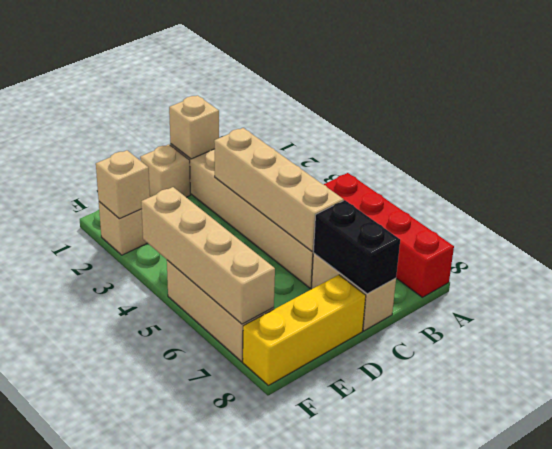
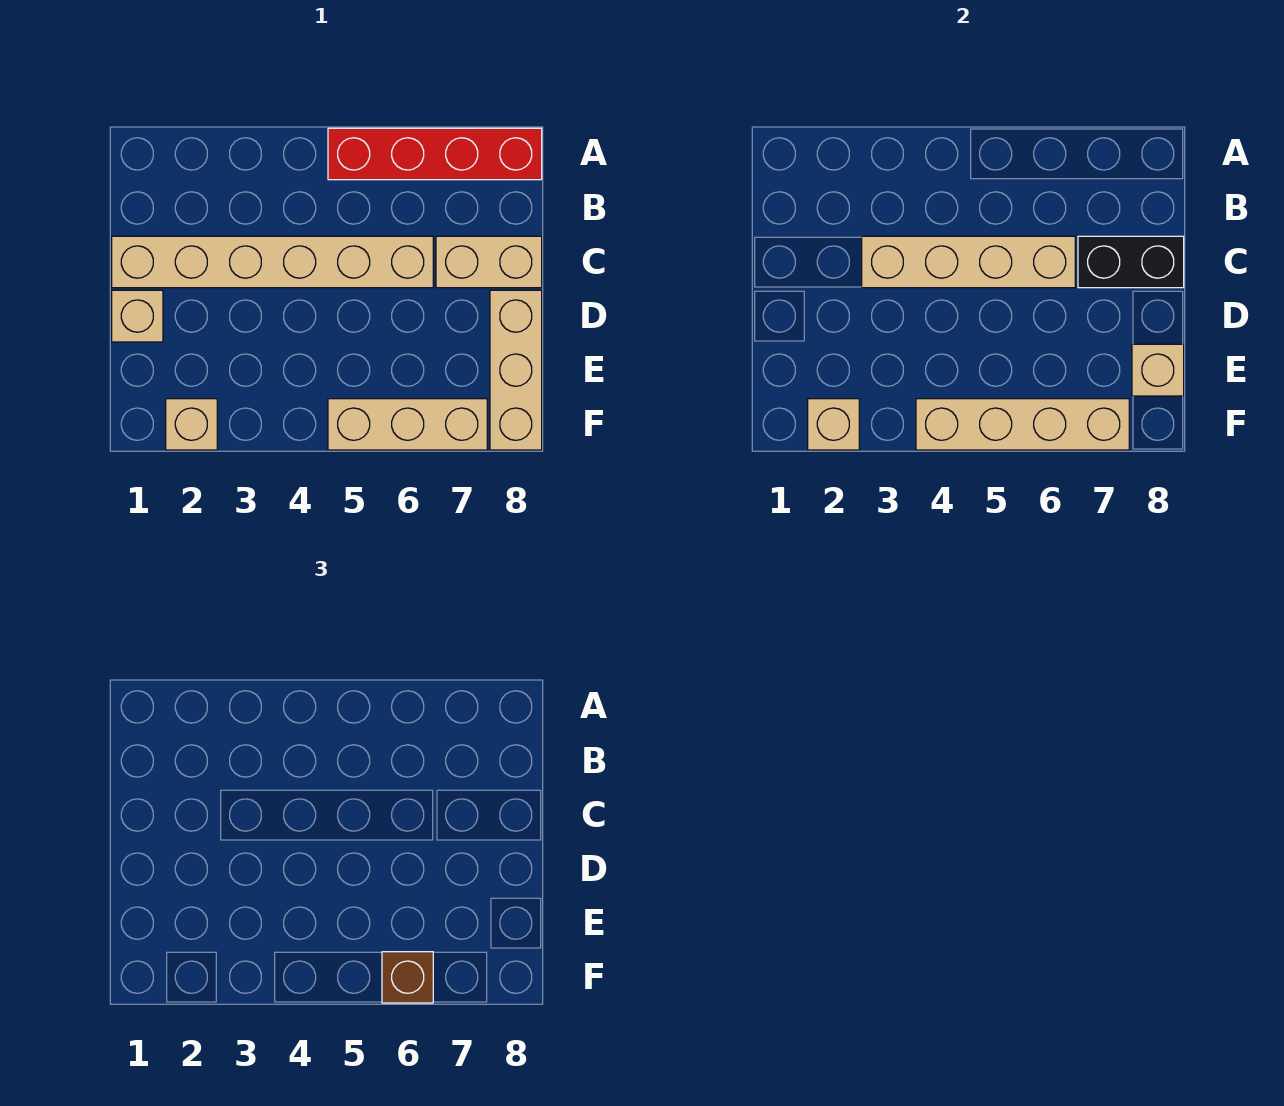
tan brick C1 level 2 -> tan brick E8 level 2
yellow brick D8:F8 level 1 -> tan brick D8:F8 level 1
none -> brown brick F6 level 3

